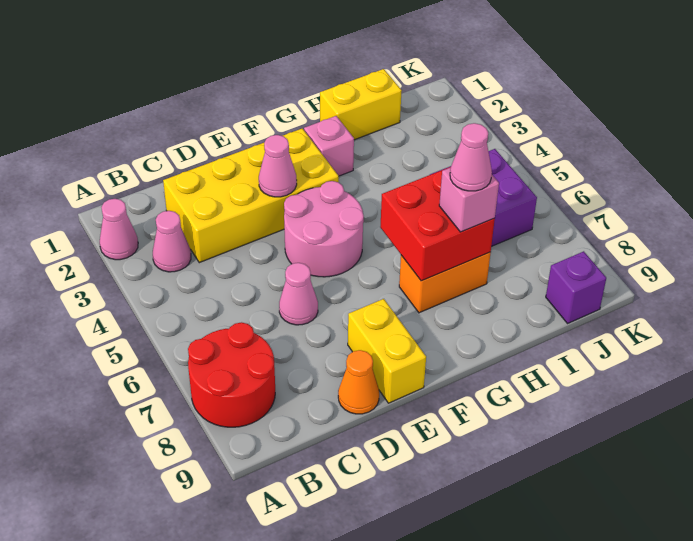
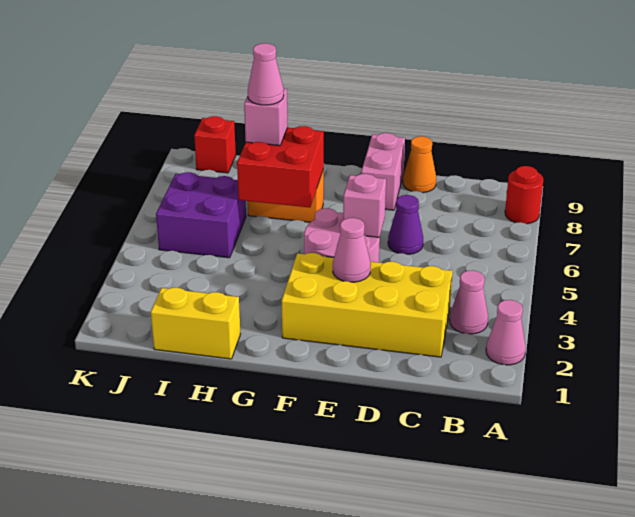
red round brick A7:B8 level 1 -> red round brick A8 level 1
pink cone D6 level 1 -> purple cone D6 level 1
yellow brick E8:E9 level 1 -> pink brick E8:E9 level 1
pink brick G2 level 1 -> pink brick E5 level 2
purple brick J9 level 1 -> red brick J9 level 1

